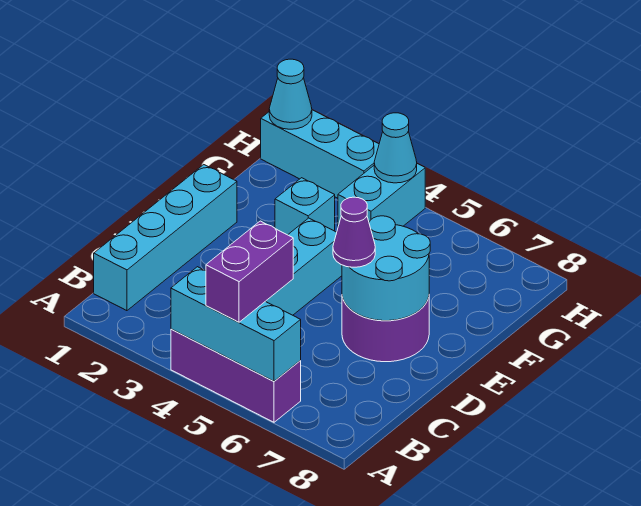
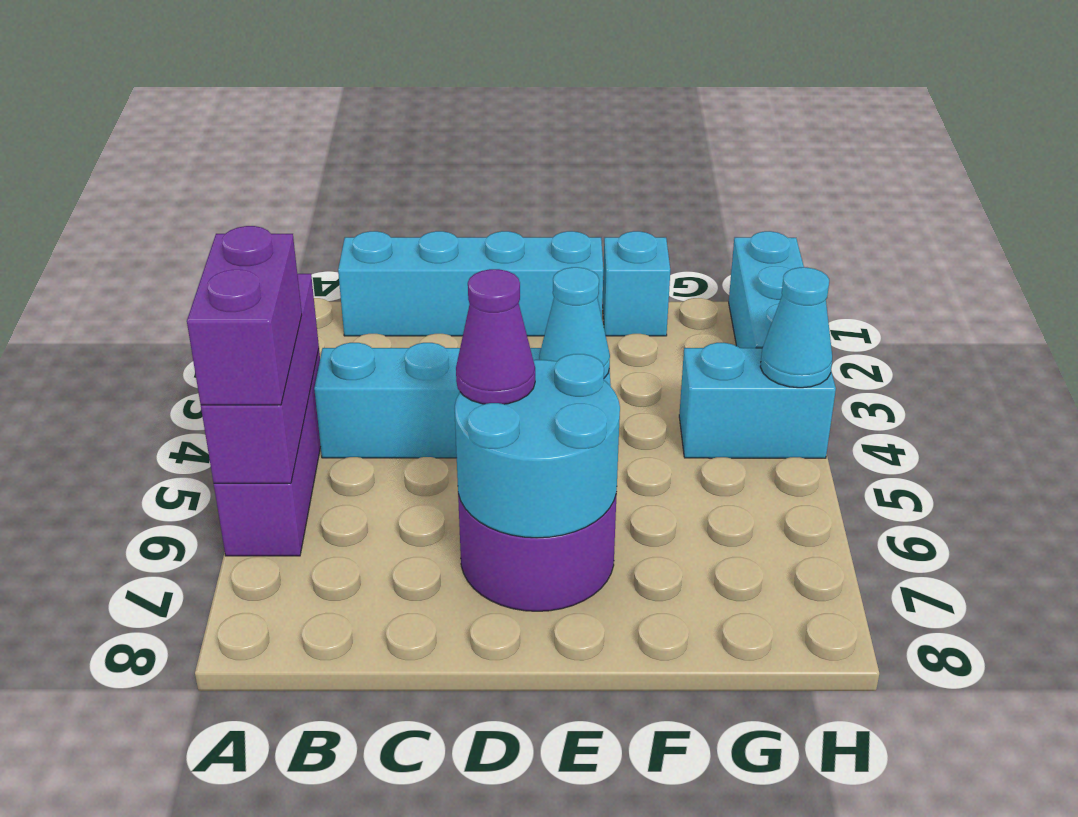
cyan brick A4:A6 level 2 -> purple brick A4:A6 level 2
purple brick A5:B5 level 3 -> purple brick A5:A6 level 3
cyan brick F3 level 1 -> cyan brick F1 level 1
cyan cone H1 level 2 -> cyan cone E4 level 2

